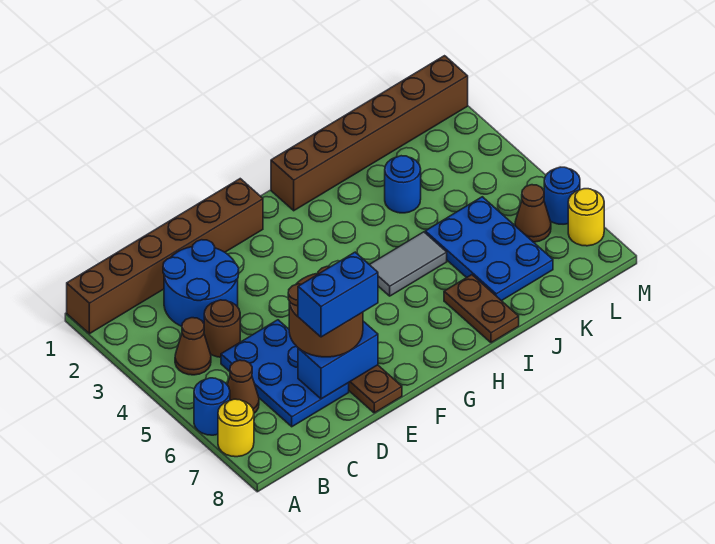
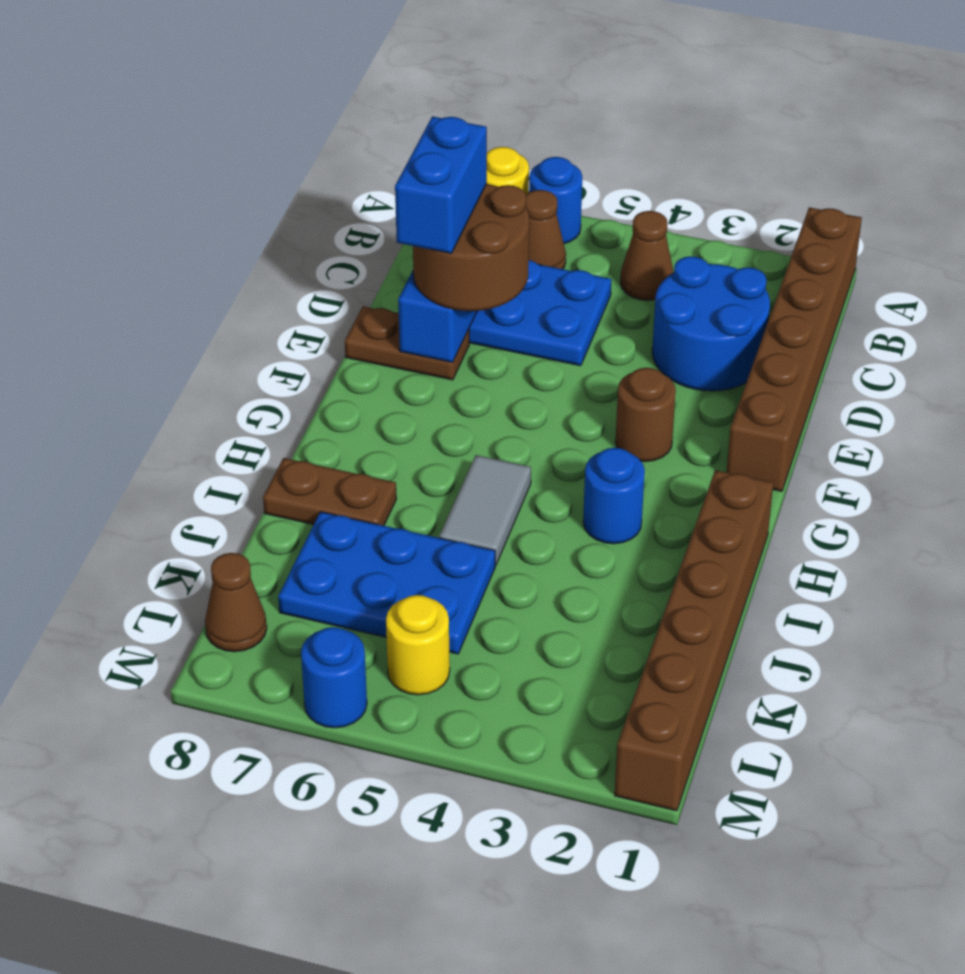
brown round brick C4 level 1 -> brown round brick F3 level 1
blue round brick J3 level 1 -> blue round brick H3 level 1
brown cone L6 level 1 -> brown cone L8 level 1
yellow round brick M7 level 1 -> yellow round brick L5 level 1

